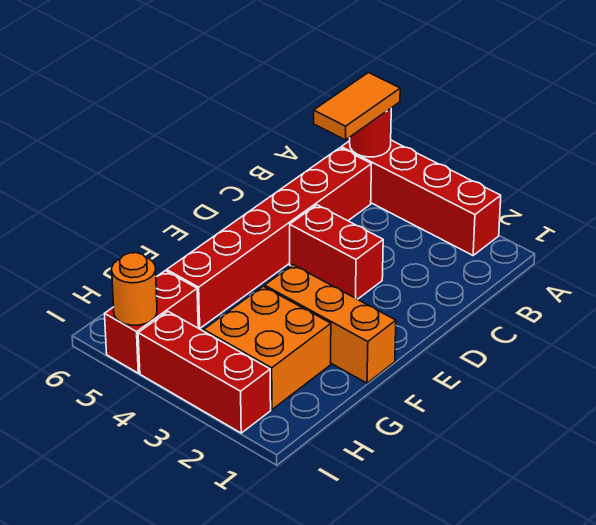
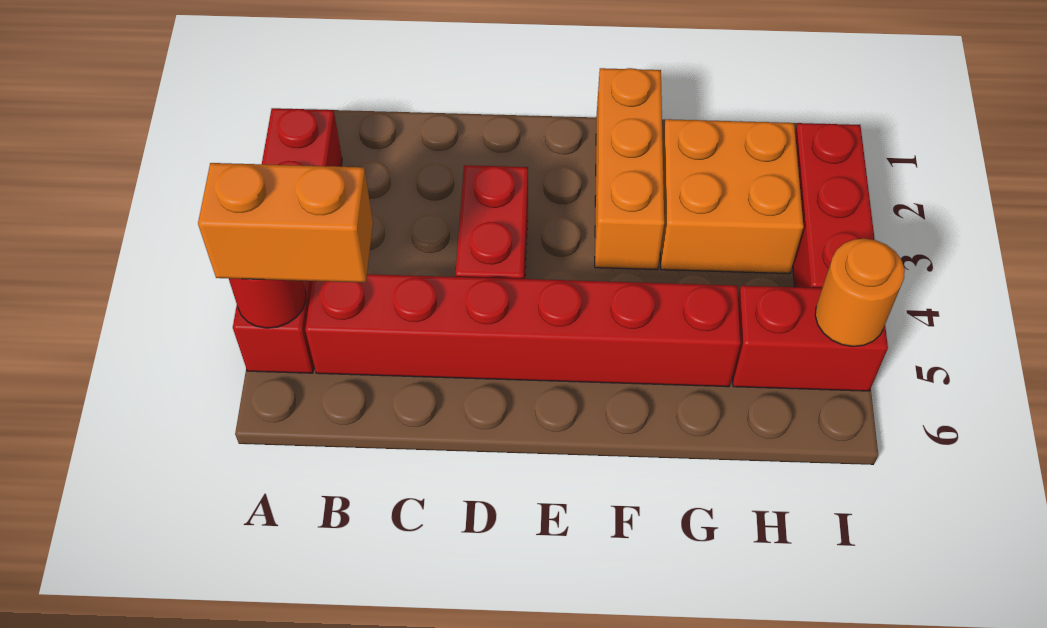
orange tile A5:B5 level 3 -> orange brick A5:B5 level 3

